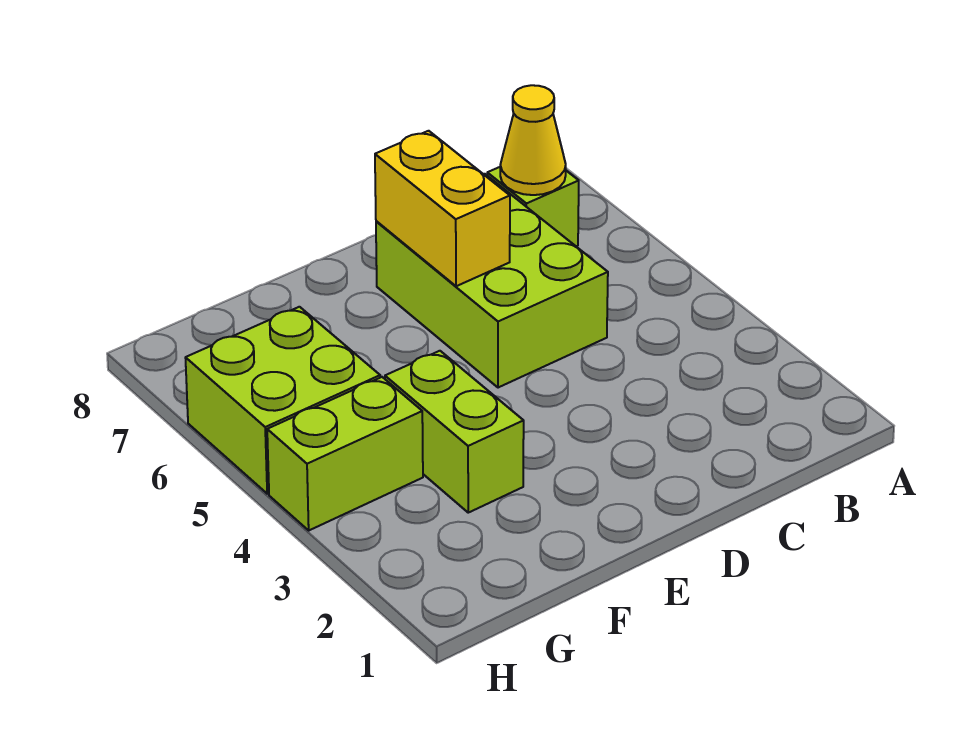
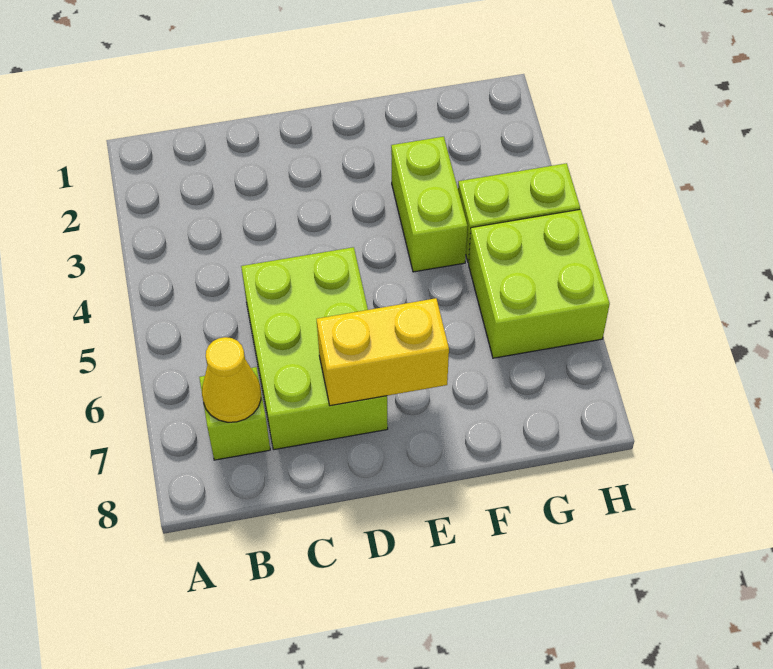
yellow brick D6:D7 level 2 -> yellow brick D7:E7 level 2

